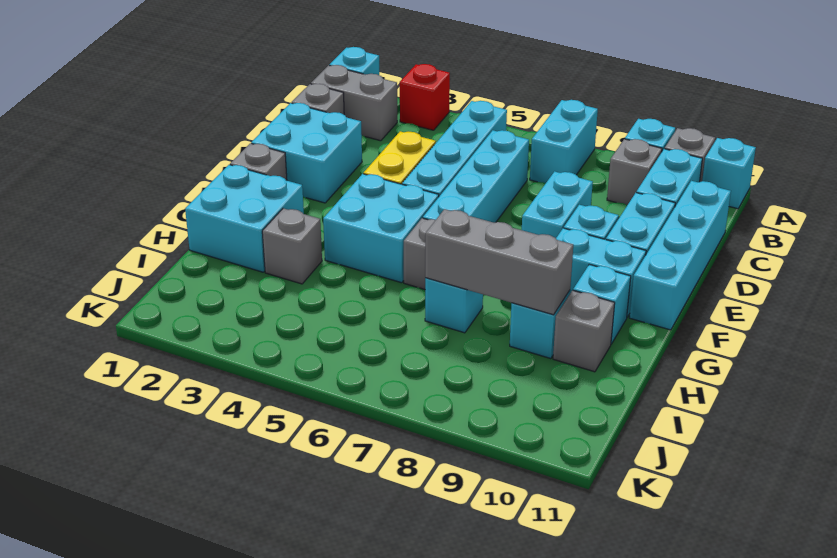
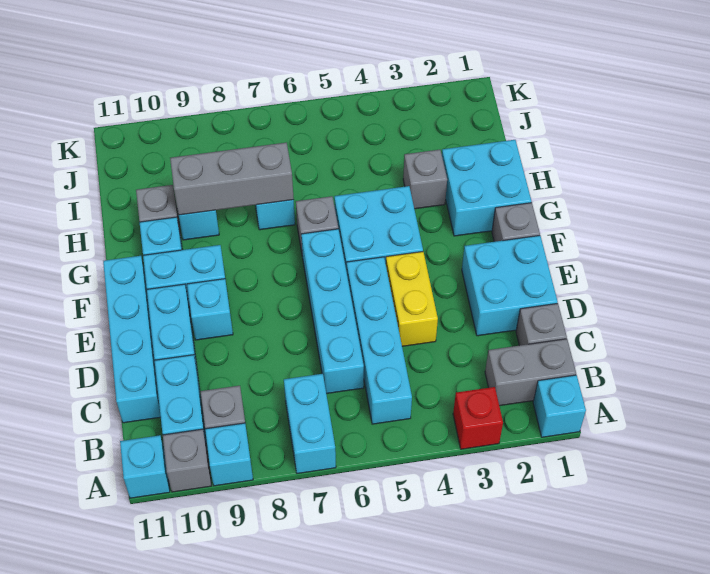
cyan brick D8:E8 level 1 -> none

